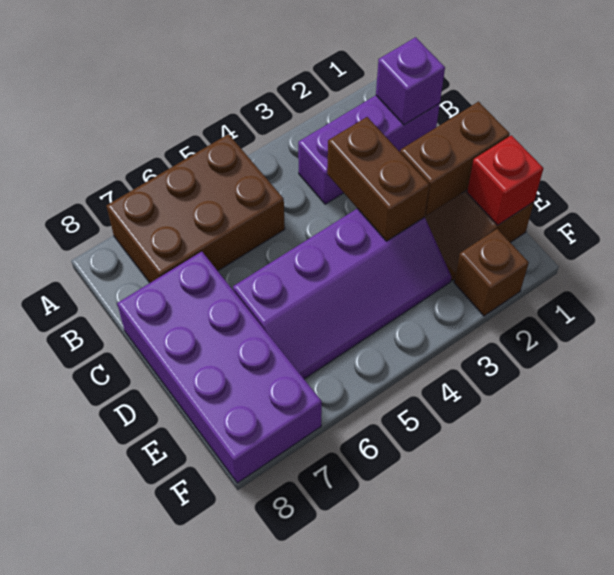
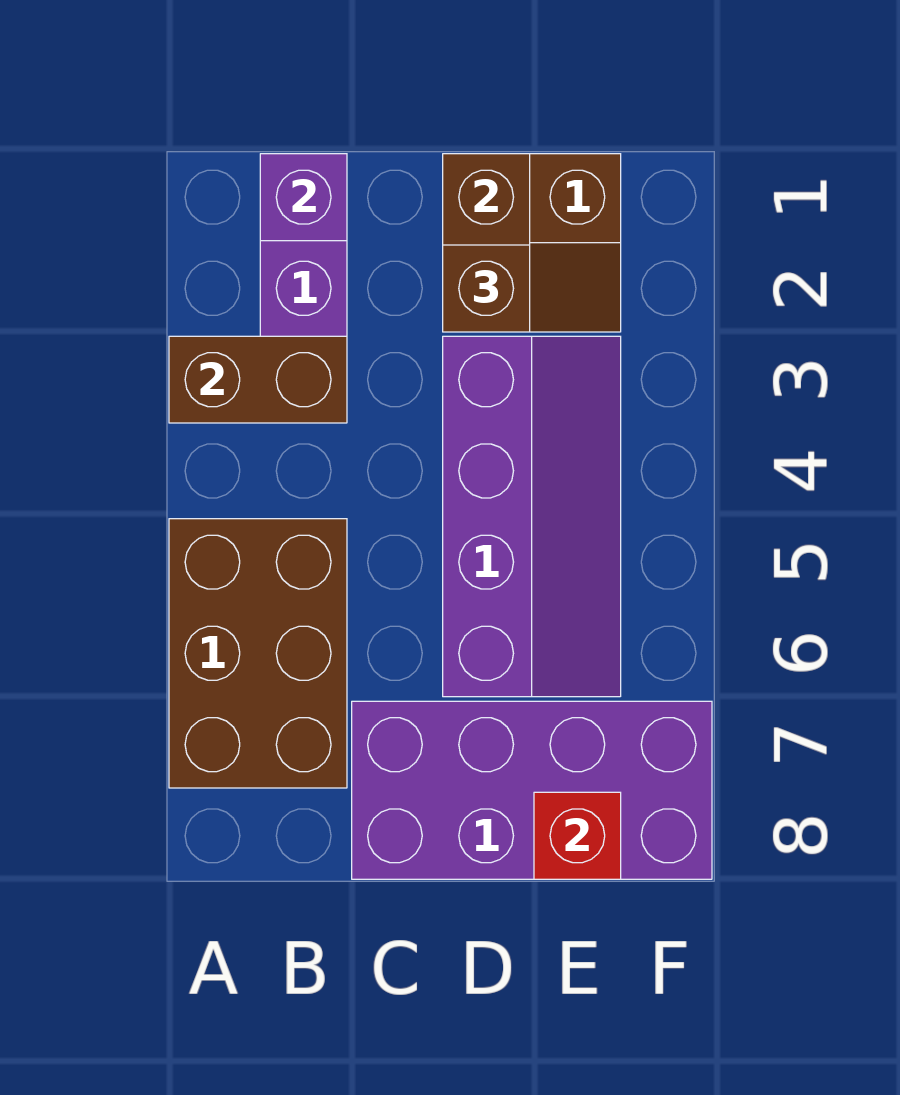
brown brick C3:D3 level 2 -> brown brick A3:B3 level 2
red brick E1 level 2 -> red brick E8 level 2
brown brick F2 level 1 -> brown brick D2 level 3

